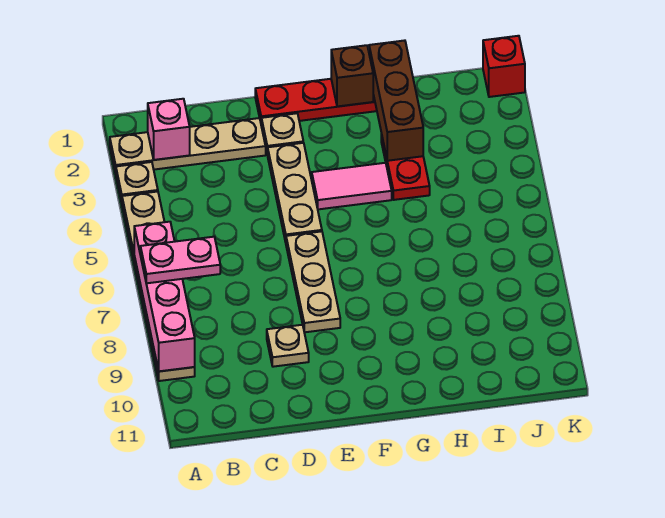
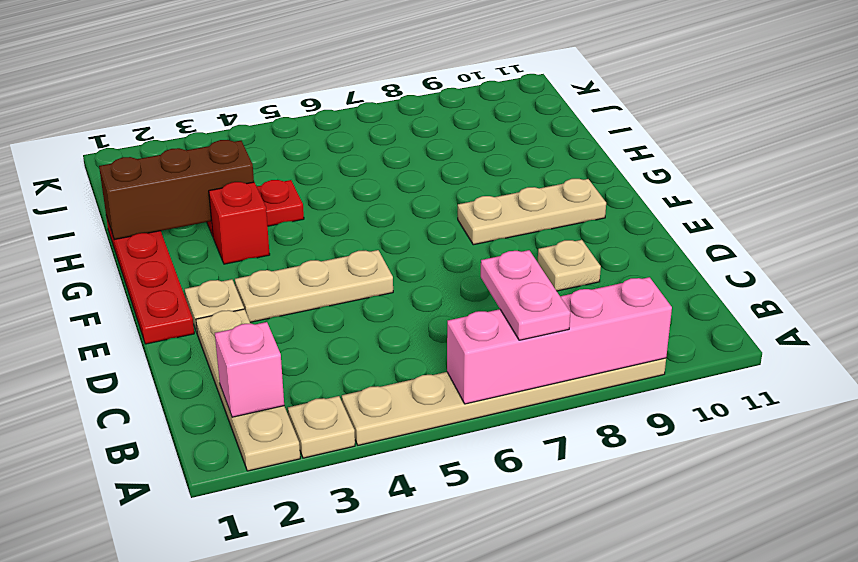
tan plate E6:E8 level 1 -> tan plate F8:F10 level 1
pink tile F4:G4 level 1 -> none
brown brick G1 level 2 -> none
red brick K1 level 1 -> red brick G3 level 1

